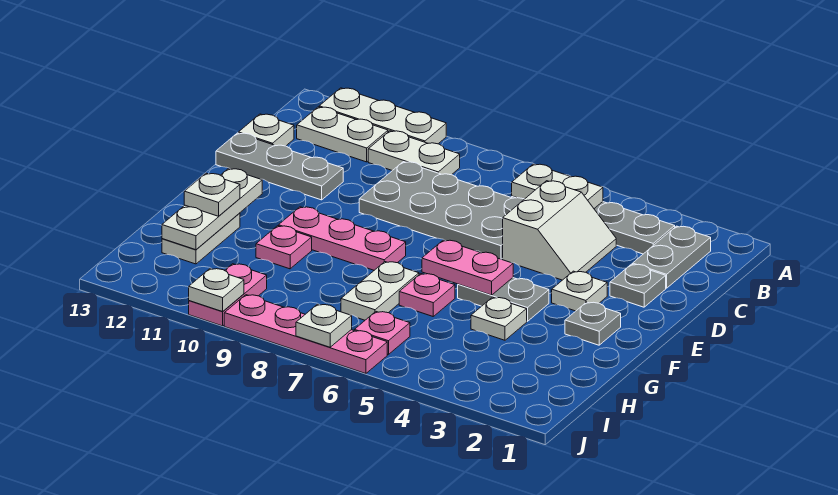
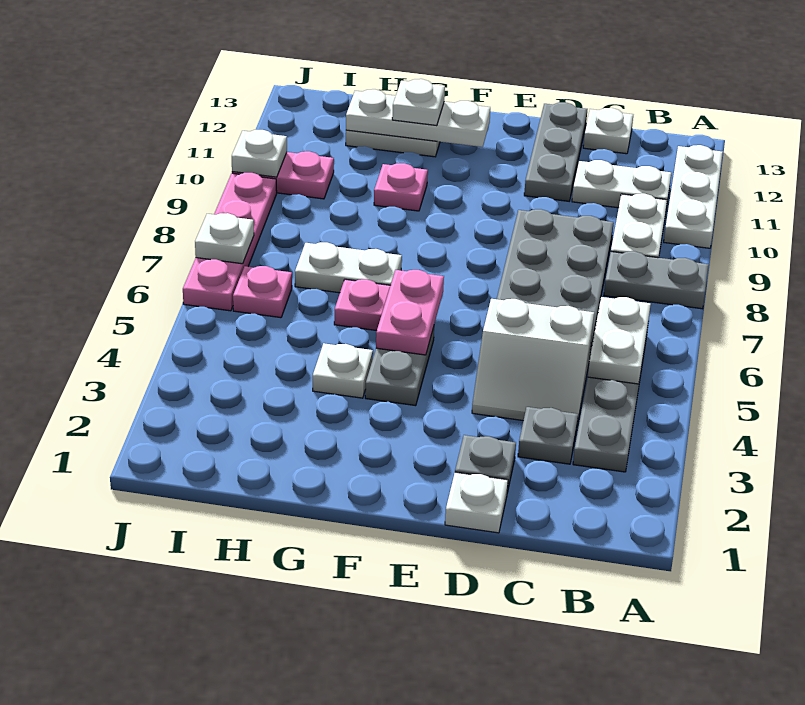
grey plate B2:C2 level 1 -> grey plate A8:B8 level 1
white plate B11:B12 level 1 -> white plate B11:C11 level 1
white plate E3 level 1 -> white plate D1 level 1
grey plate F2 level 1 -> grey plate C3 level 1
pink plate F8:F10 level 1 -> none

